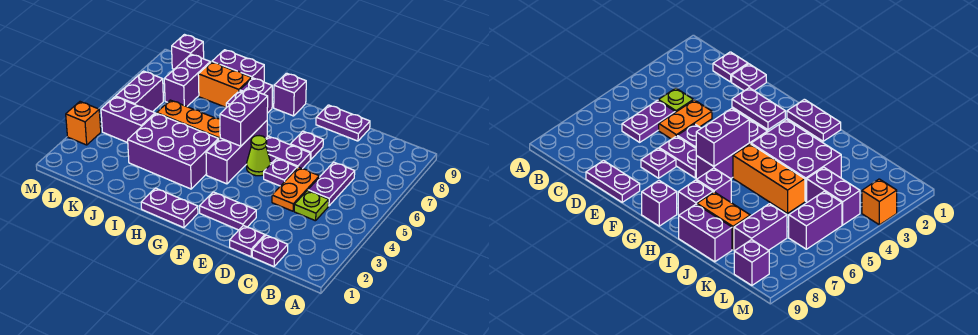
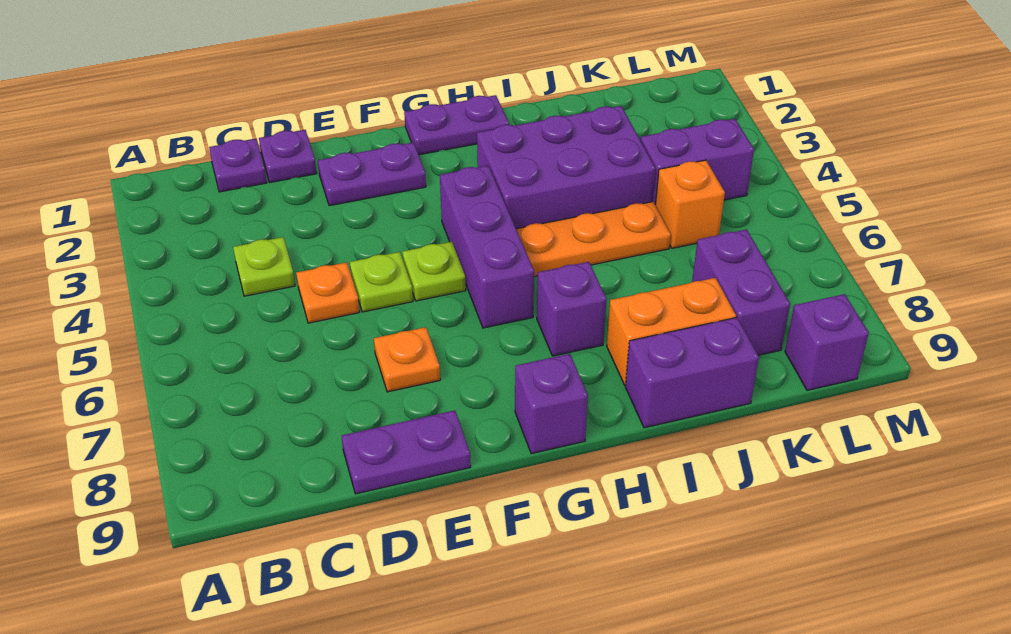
purple plate C5:C6 level 1 -> none
orange plate D4:D5 level 1 -> orange plate D5 level 1
purple plate E5 level 1 -> lime plate E5 level 1
purple plate E6:F6 level 1 -> none
purple plate E7 level 1 -> orange plate E7 level 1
lime cone F5 level 1 -> lime plate F5 level 1
purple brick G5:G6 level 2 -> none
orange brick H5:J5 level 1 -> orange plate H5:J5 level 1
purple brick H8 level 1 -> none
purple brick L5:L6 level 1 -> none
orange brick M3 level 1 -> orange brick K5 level 1

